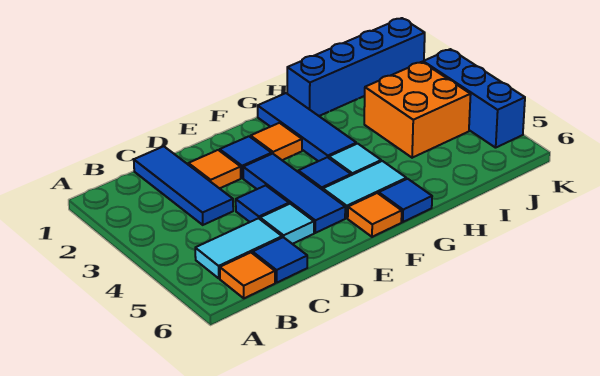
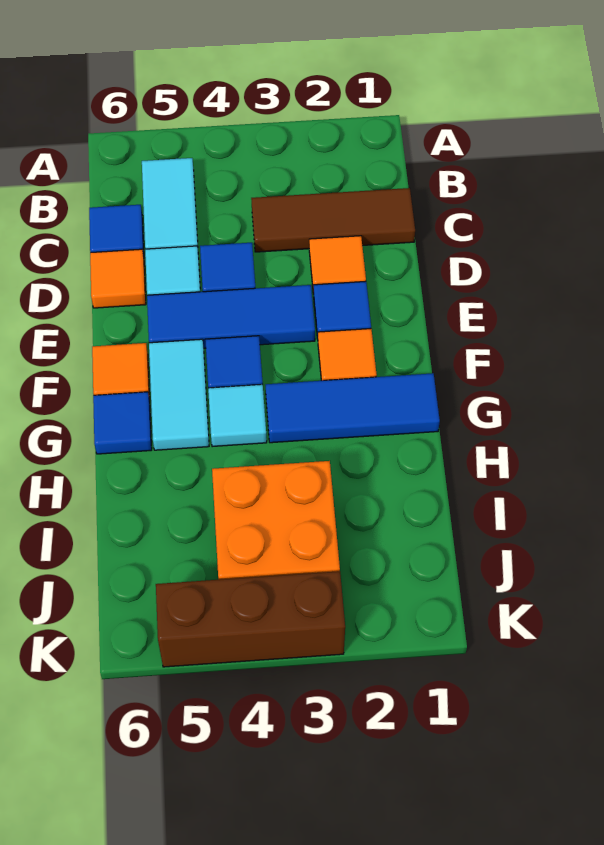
orange tile B6 level 1 -> orange tile D6 level 1
blue tile C1:C3 level 1 -> brown tile C1:C3 level 1
blue brick H1:K1 level 1 -> none
blue brick K3:K5 level 1 -> brown brick K3:K5 level 1

